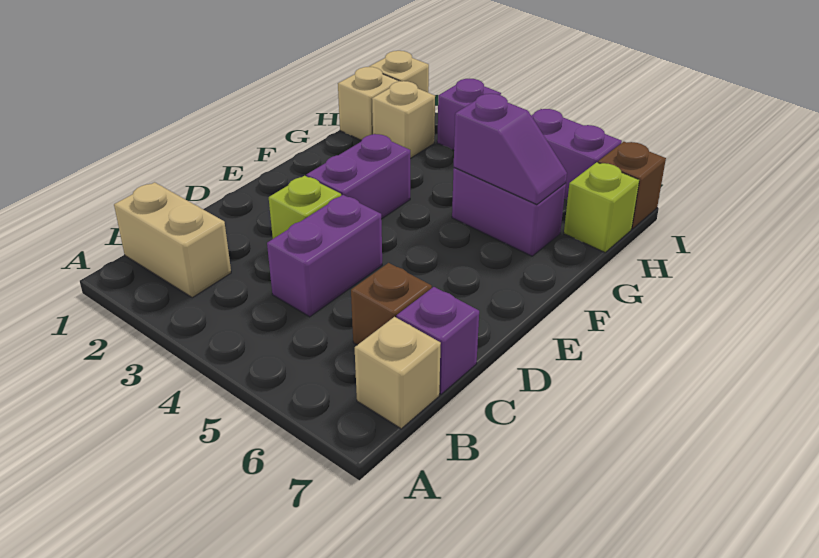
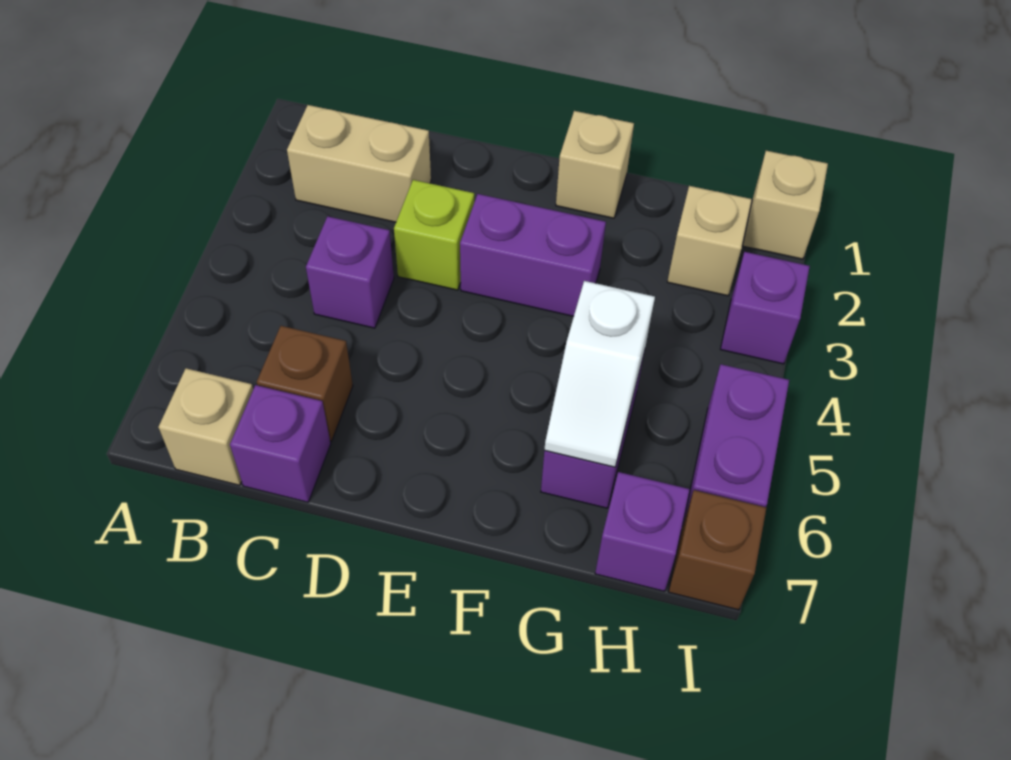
tan brick B1:B2 level 1 -> tan brick B2:C2 level 1
purple brick C4:D4 level 1 -> purple brick C4 level 1
purple slope G5:G6 level 2 top 5 -> white slope G5:G6 level 2 top 5
tan brick H1 level 1 -> tan brick F1 level 1
lime brick H7 level 1 -> purple brick H7 level 1

